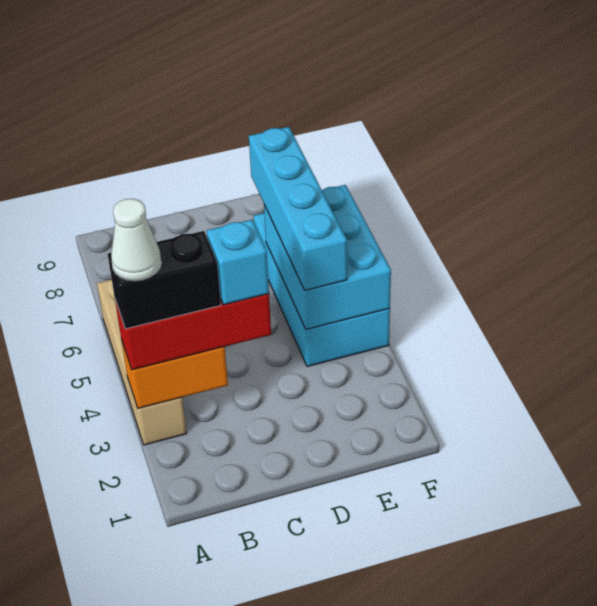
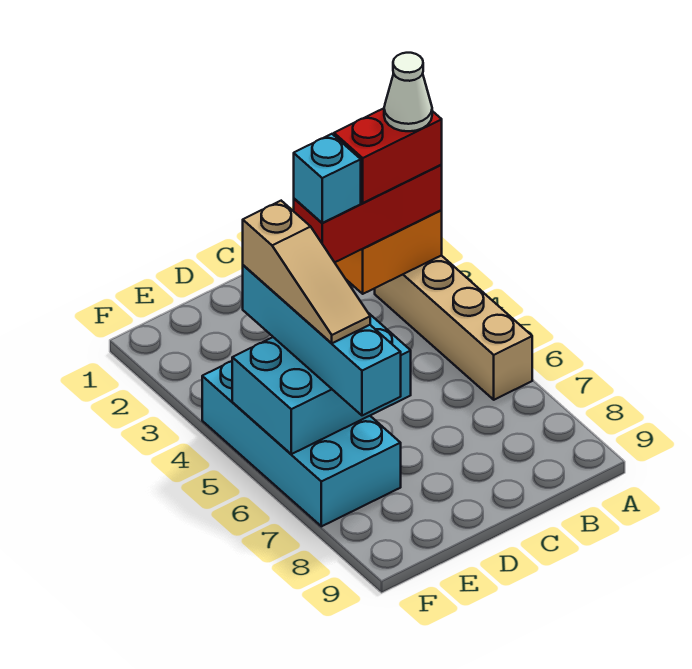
black brick A3:B3 level 4 -> red brick A3:B3 level 4
cyan brick E4:F6 level 2 -> cyan brick D5:F6 level 2
none -> tan slope E4:E6 level 4 top 4

